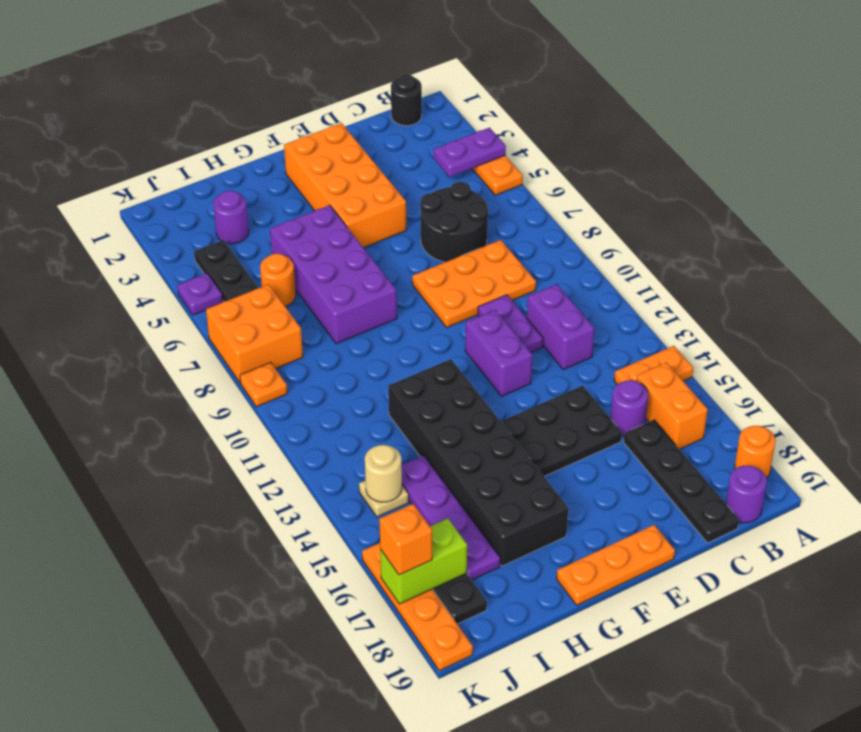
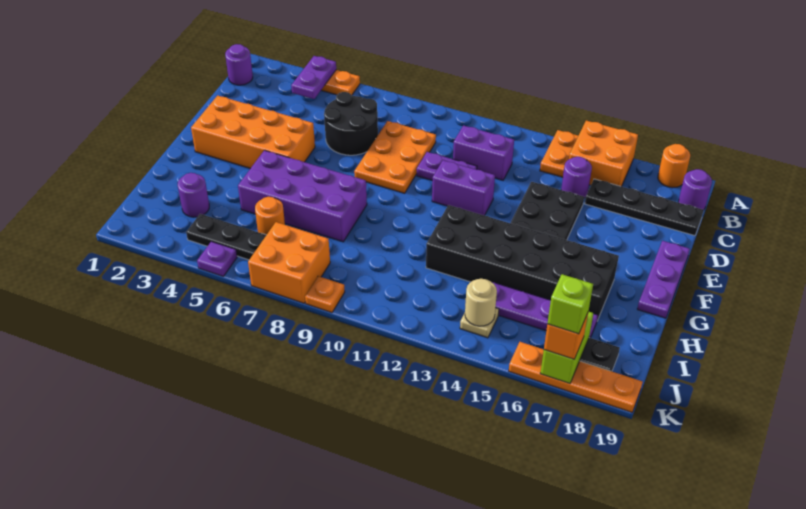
black round brick B1 level 1 -> purple round brick B1 level 1
orange brick B15:B16 level 1 -> orange brick A15:B16 level 1
orange plate E19:G19 level 1 -> purple plate E19:G19 level 1
none -> lime brick K17 level 4

